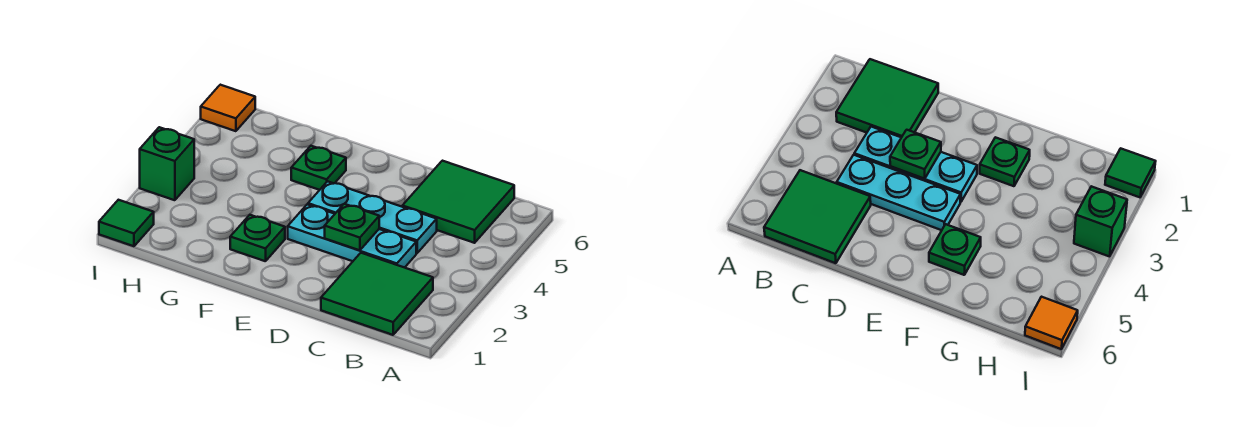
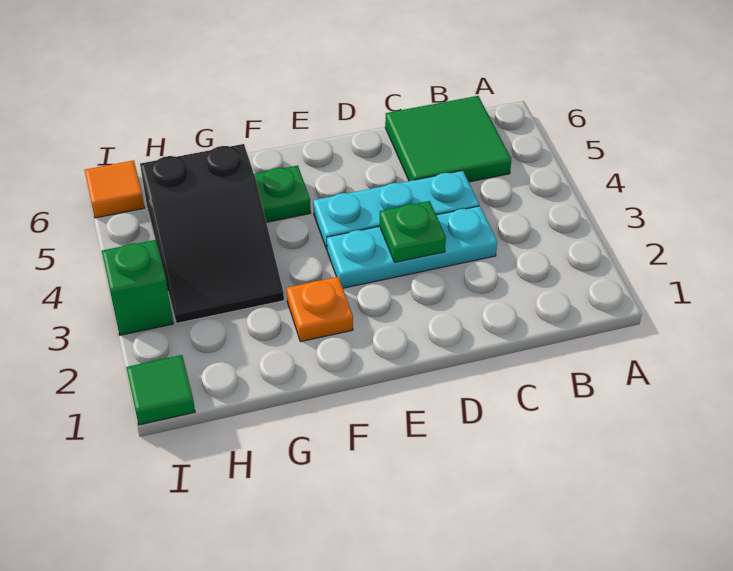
green tile B1:C2 level 1 -> none
green plate F2 level 1 -> orange plate F2 level 1
none -> black slope G3:H5 level 1 top 5

